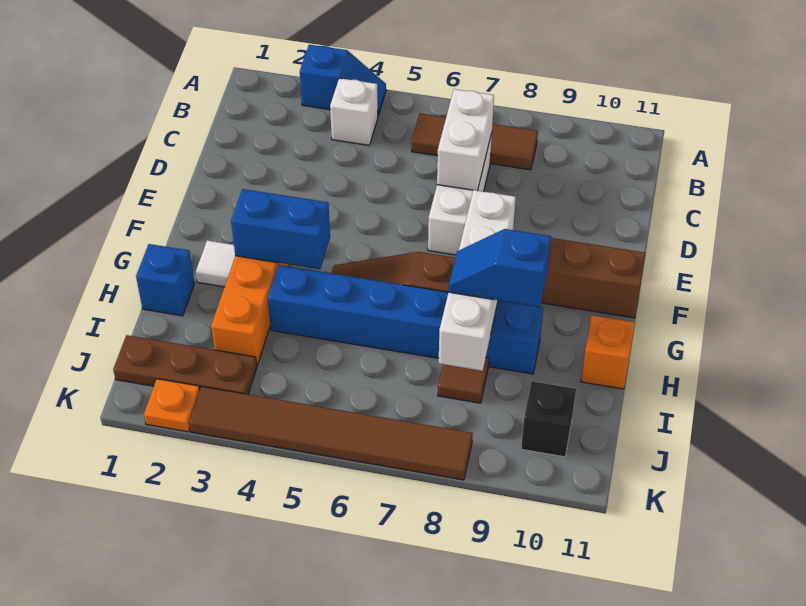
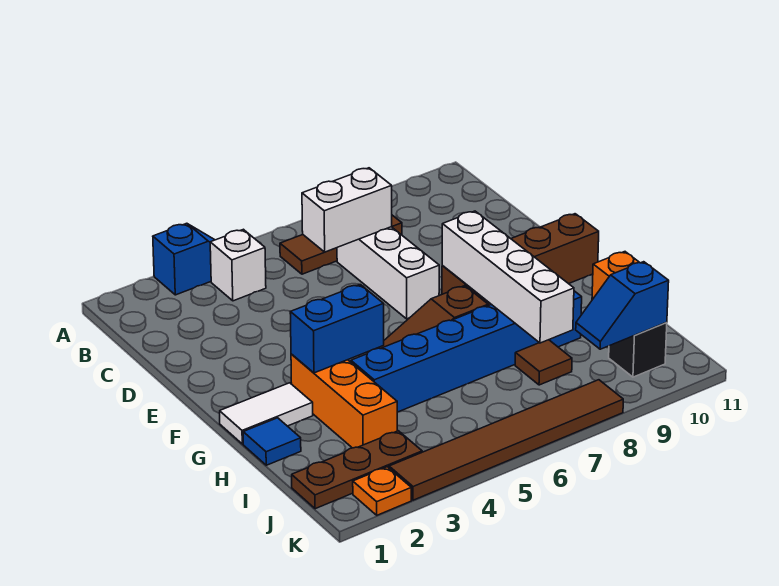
white brick C7:D7 level 2 -> white brick C6:C7 level 2
white tile G2 level 1 -> white tile G1:G2 level 1
blue brick H1 level 1 -> blue tile H1 level 1
blue slope H8:H9 level 3 top 9 -> blue slope J9:J10 level 2 top 10

